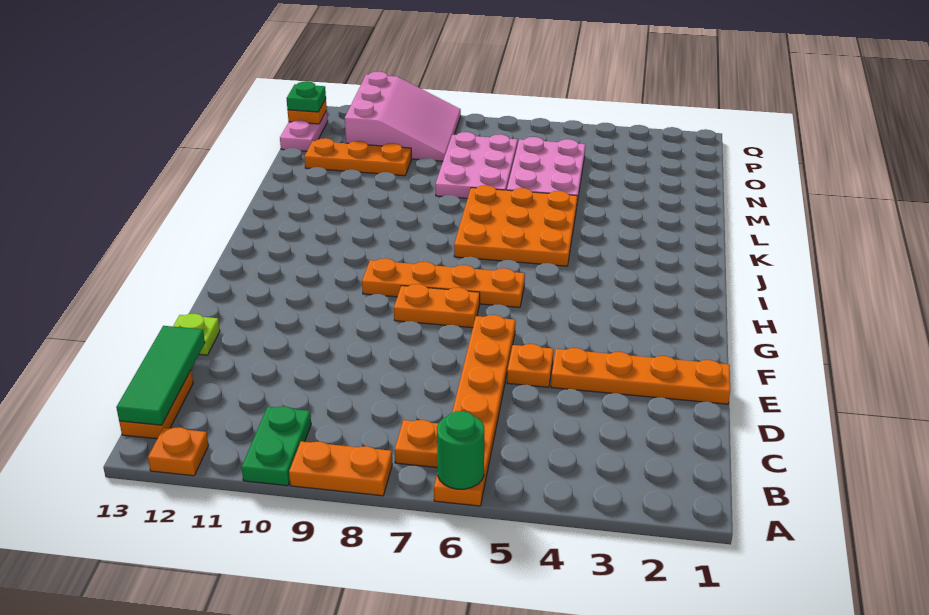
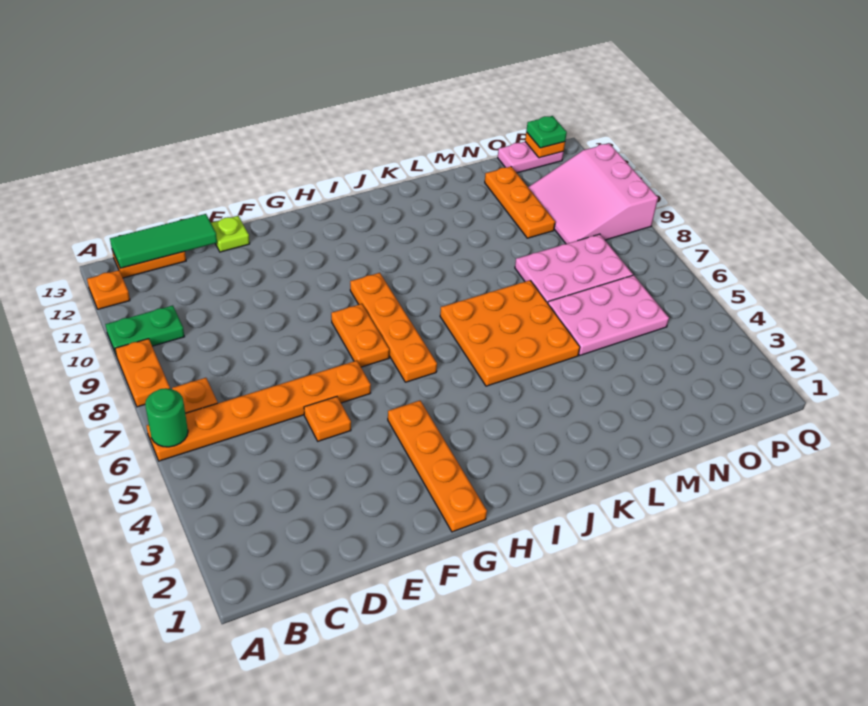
orange plate E1:E4 level 1 -> orange plate G1:G4 level 1
pink slope O9:Q11 level 1 top 11 -> pink slope O9:Q11 level 1 top Q

